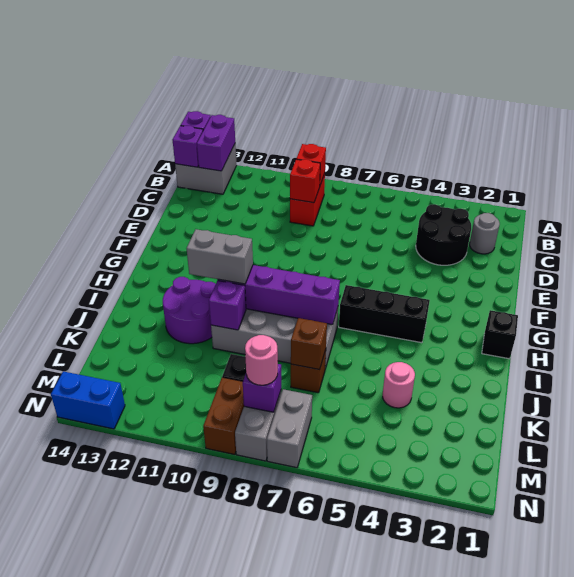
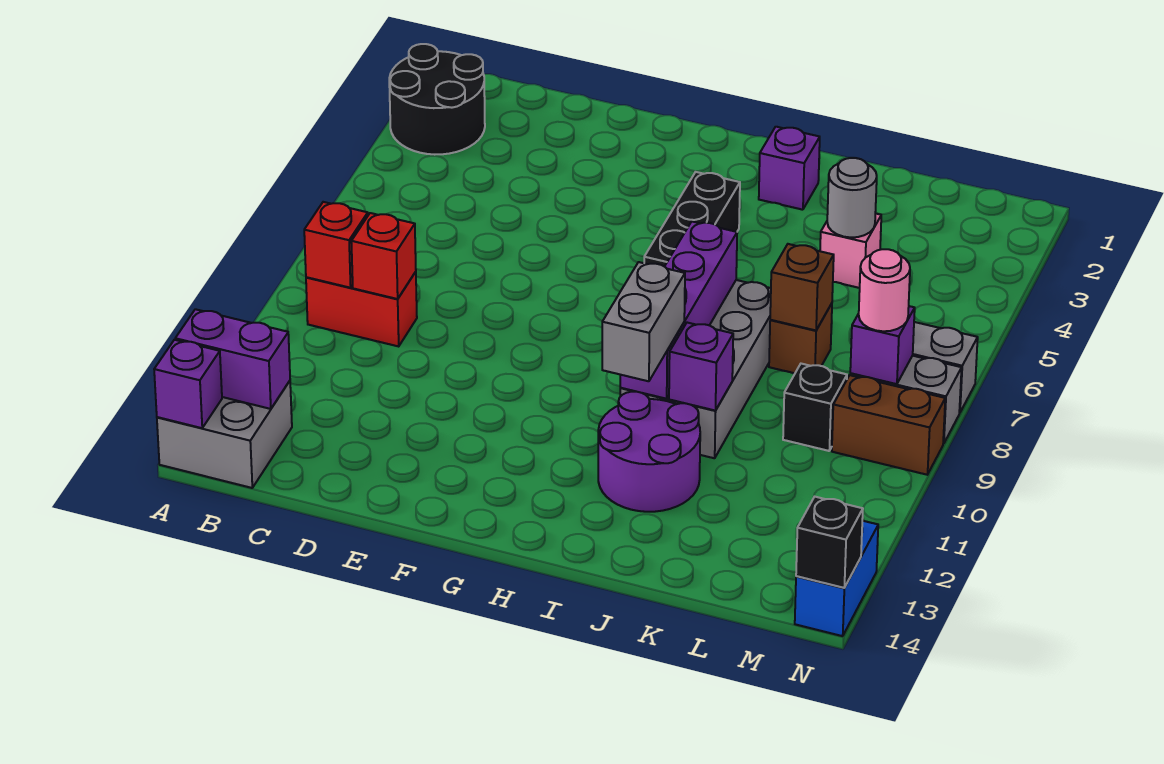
purple brick B14 level 2 -> purple brick I2 level 1
grey round brick C2 level 1 -> grey round brick K4 level 2
black round brick C3:D4 level 1 -> black round brick A2:B3 level 1
black brick H1 level 1 -> black brick N14 level 2
pink round brick K4 level 1 -> pink brick K4 level 1

